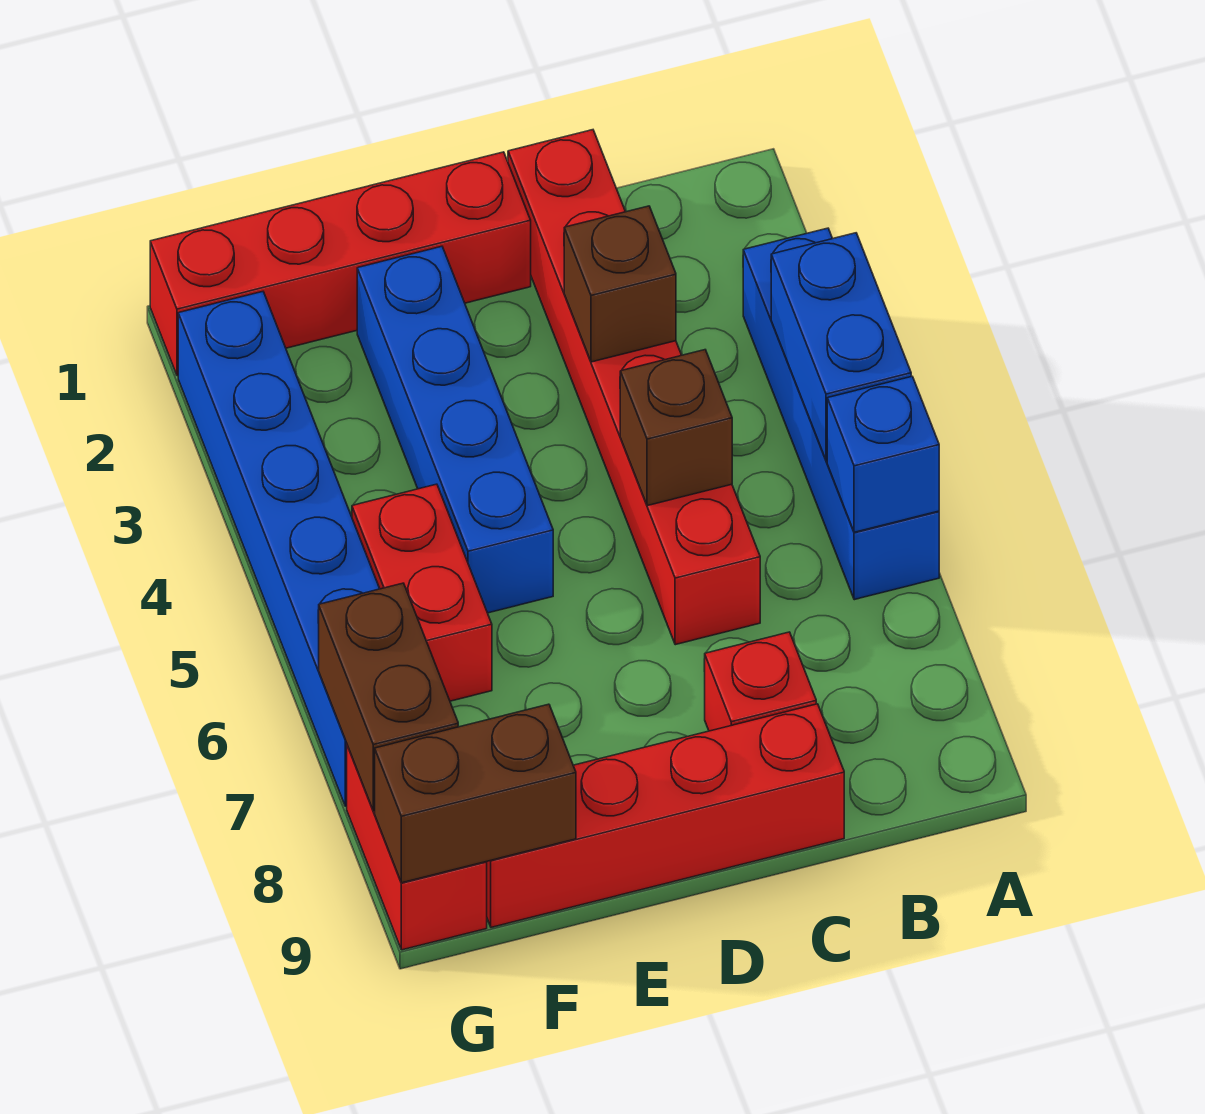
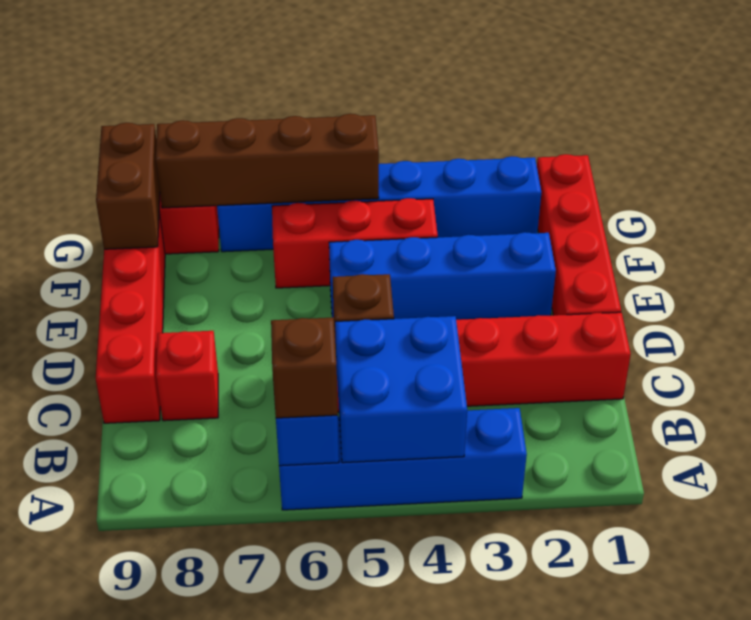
blue brick A4:A5 level 2 -> blue brick A4:B5 level 2
brown brick C3 level 2 -> brown brick A6 level 3
red brick F5:F6 level 1 -> red brick F4:F6 level 1
brown brick G7:G8 level 2 -> brown brick G5:G8 level 2

